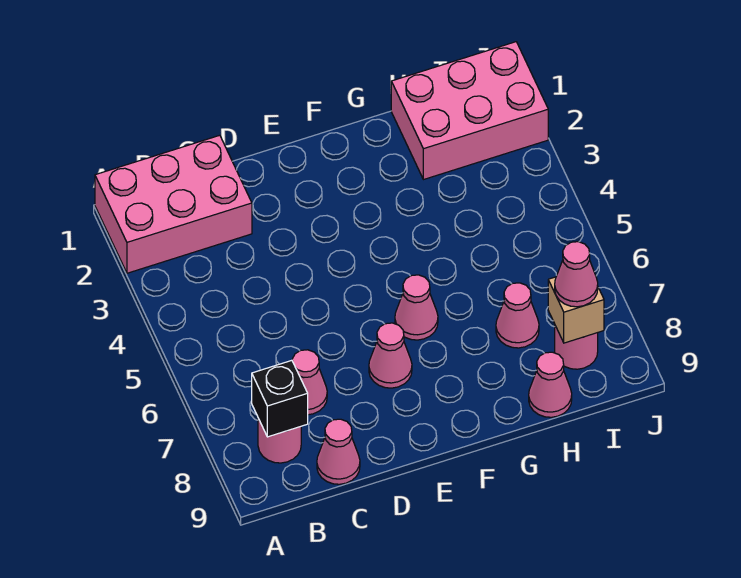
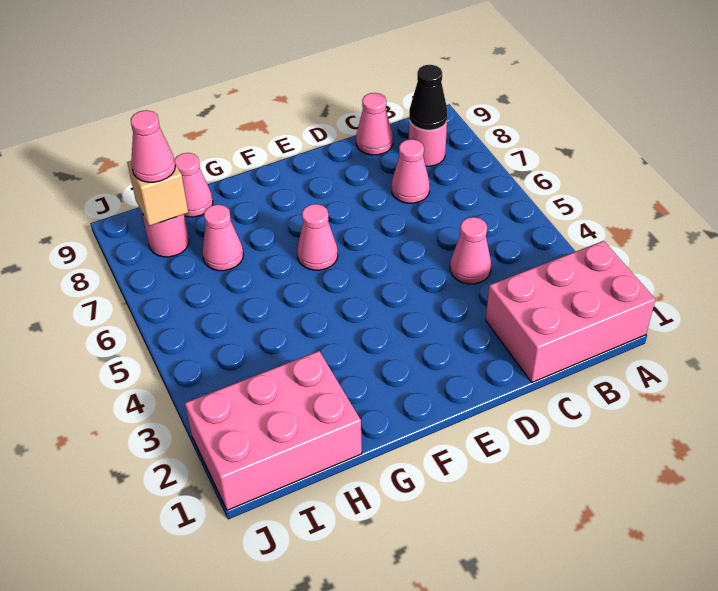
black brick B8 level 2 -> black cone B8 level 2
pink cone E7 level 1 -> pink cone C4 level 1

